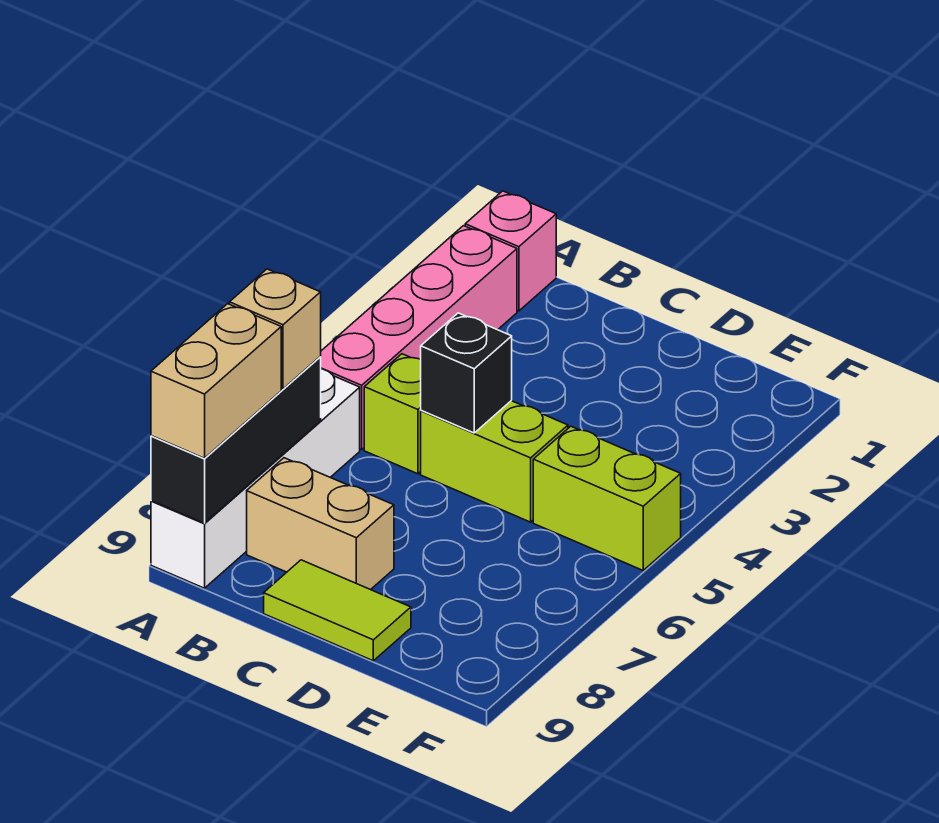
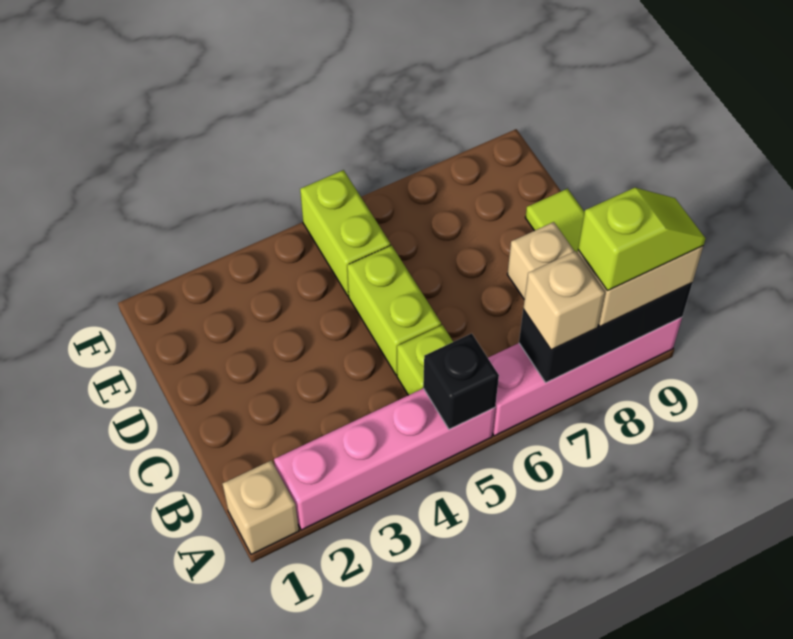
pink brick A1 level 1 -> tan brick A1 level 1
white brick A6:A9 level 1 -> pink brick A6:A9 level 1
none -> lime slope A8:A9 level 4 top 8
black brick C5 level 2 -> black brick A5 level 2

